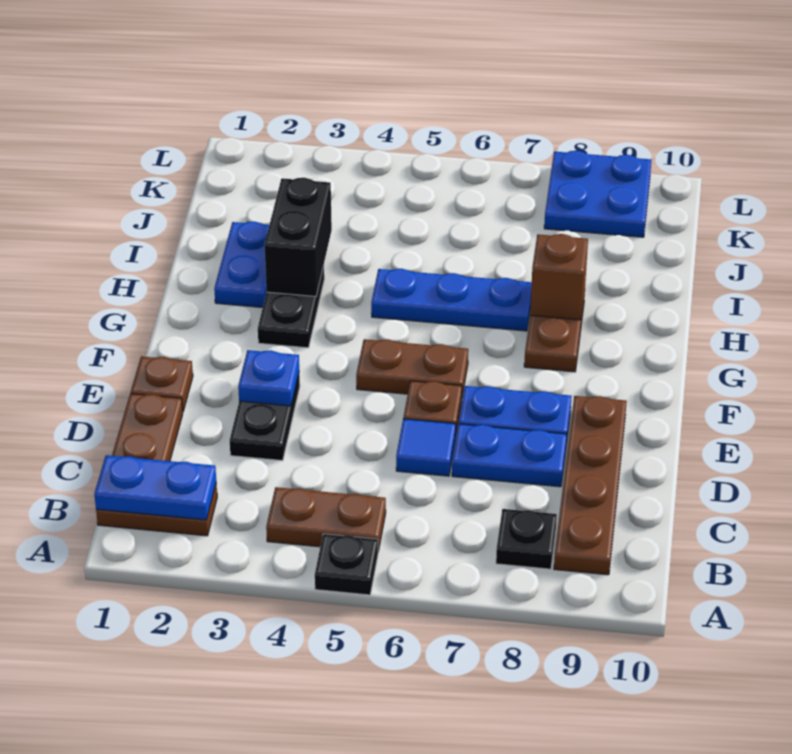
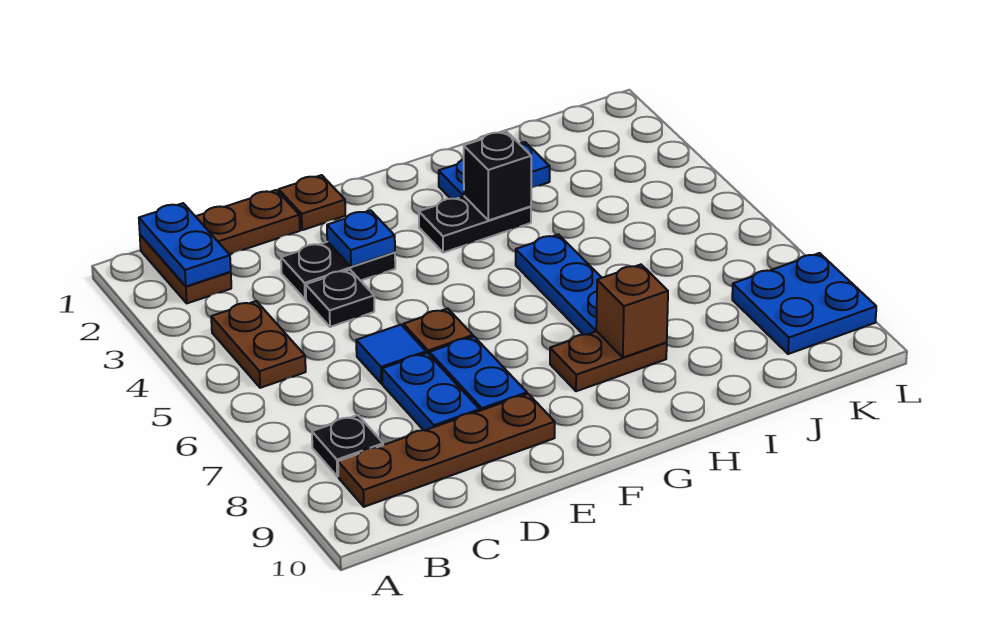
black plate A5 level 1 -> black plate D4 level 1
brown plate F5:F6 level 1 -> none
black brick H3:I3 level 2 -> black brick H3 level 2

